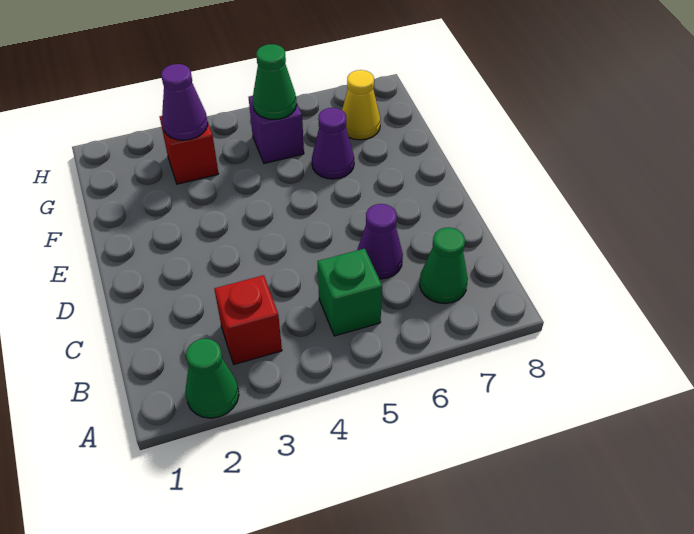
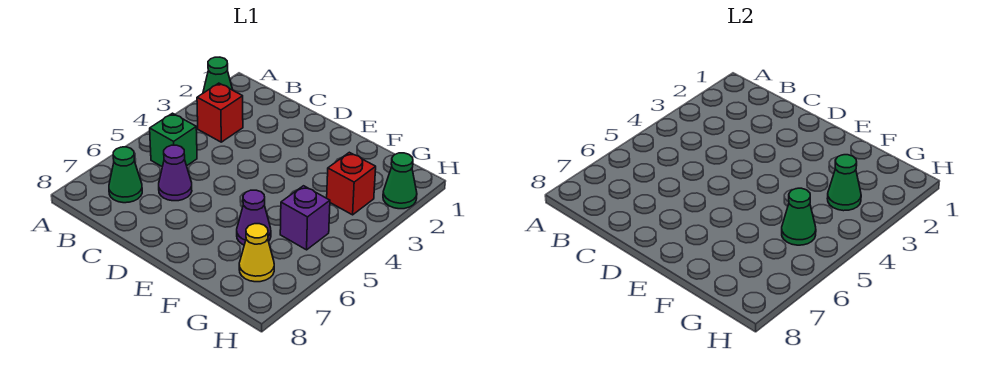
purple cone G3 level 2 -> green cone G3 level 2
none -> green cone H2 level 1

